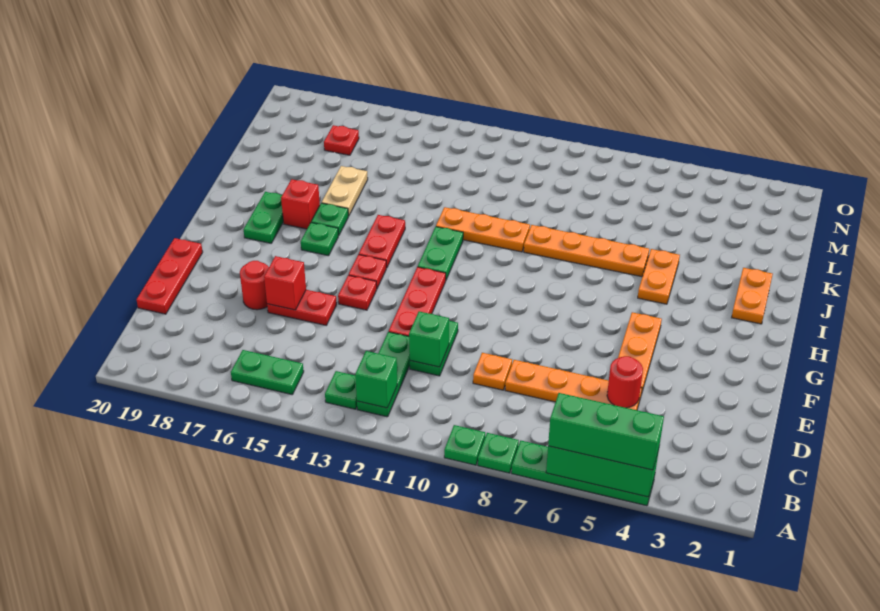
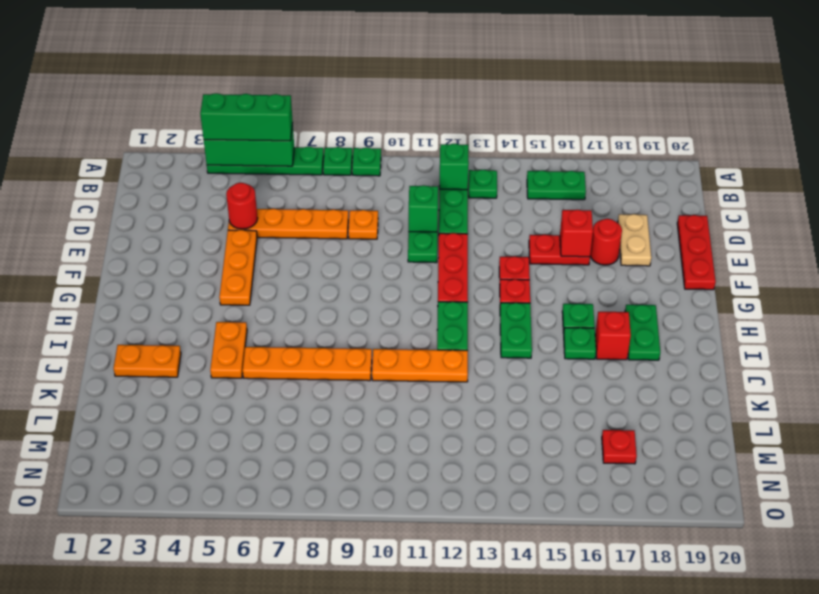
red plate H14:I14 level 1 -> green plate H14:I14 level 1
orange plate I2:J2 level 1 -> orange plate J2:J3 level 1
tan plate J16:K16 level 1 -> tan plate D18:E18 level 1

